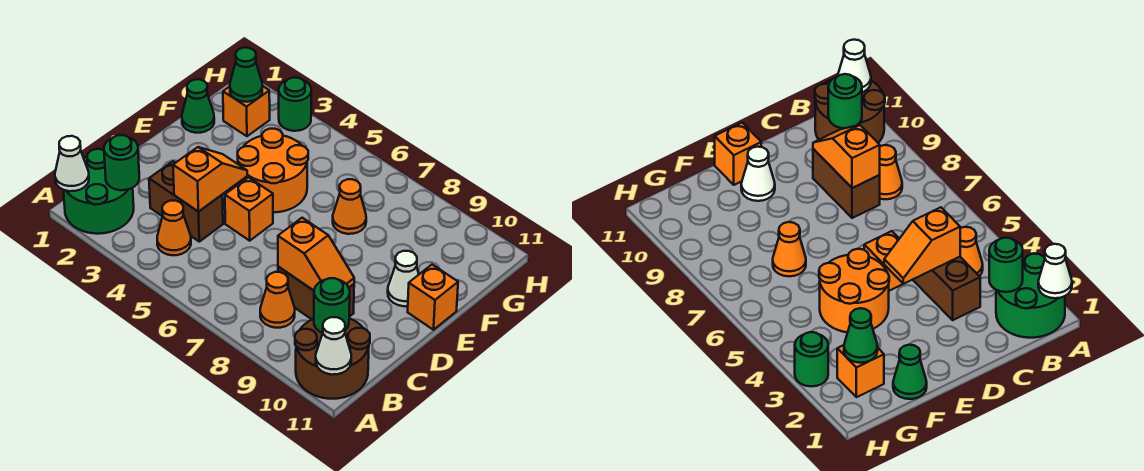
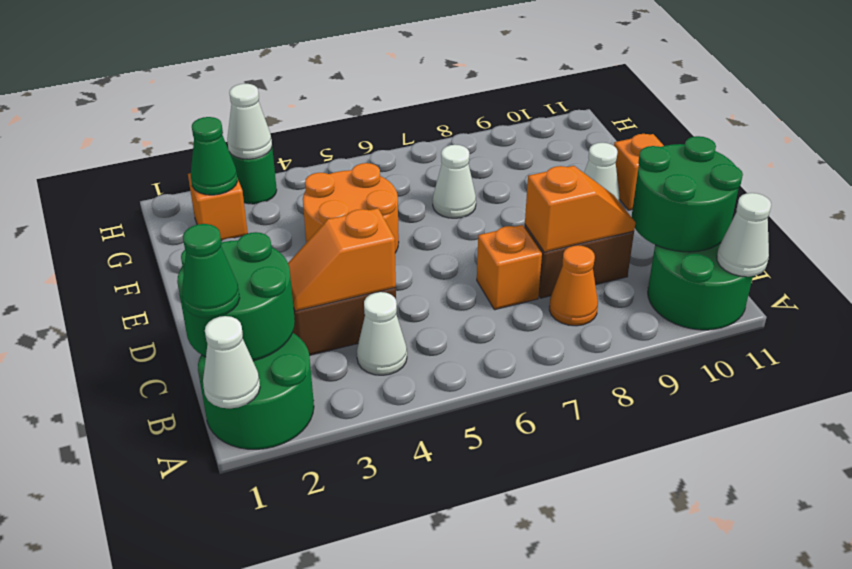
brown round brick A10:B11 level 1 -> green round brick A10:B11 level 1
green round brick B2 level 2 -> green round brick B1:C2 level 2
orange cone B4 level 1 -> white cone B4 level 1
green round brick B10 level 2 -> green round brick B10:C11 level 2
orange slope C4:D4 level 2 top C -> orange slope C3:C4 level 2 top 4
orange brick D5 level 1 -> orange brick C7 level 1
green cone F1 level 1 -> green cone B1 level 3
orange cone F7 level 1 -> white cone F7 level 1
none -> white cone H3 level 2

